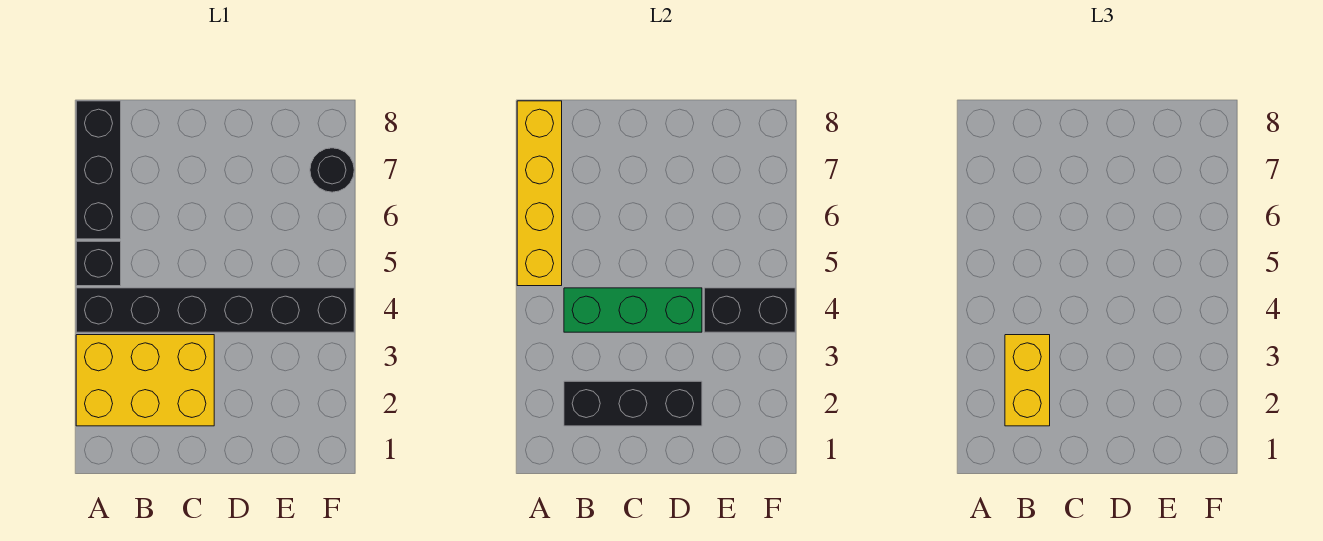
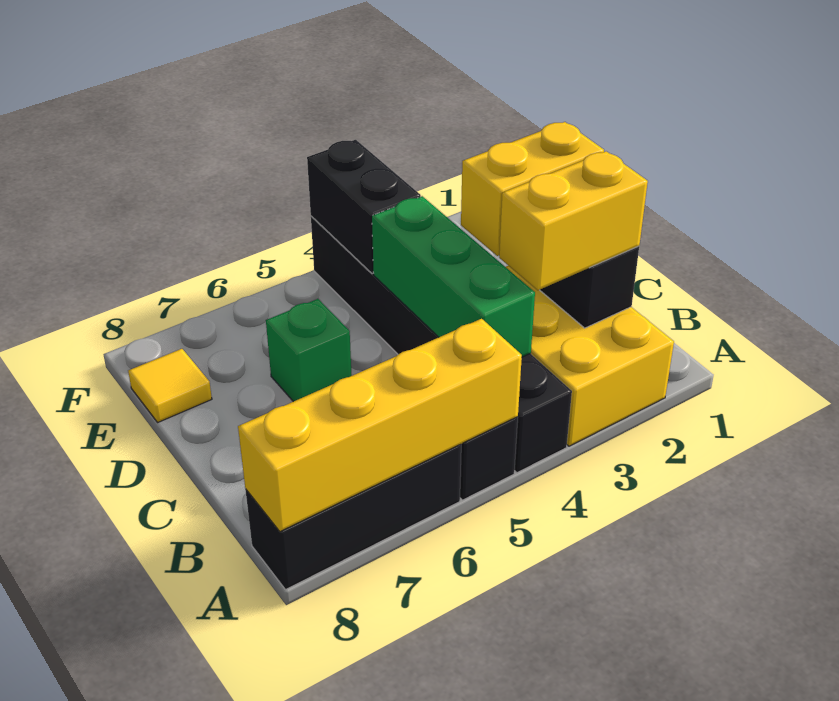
none -> yellow brick C2:C3 level 3
none -> green brick D6 level 1
none -> yellow tile E8 level 1
black round brick F7 level 1 -> none

